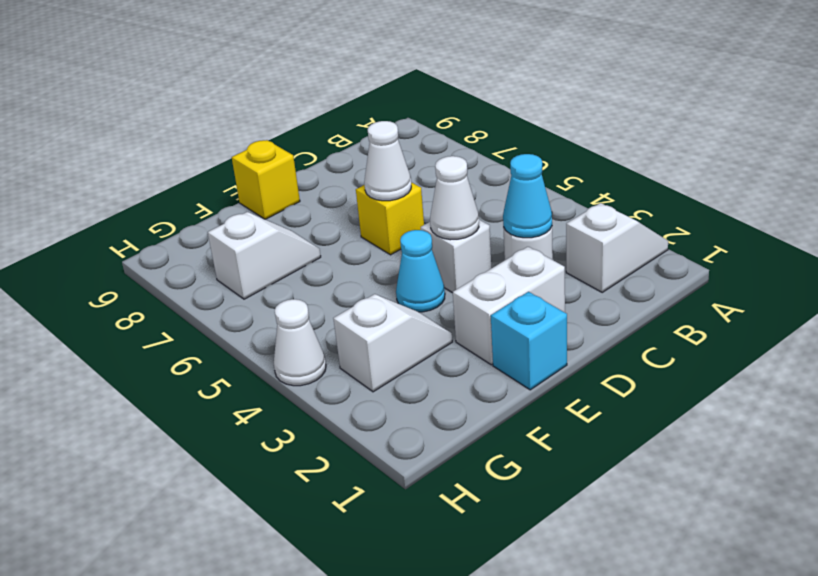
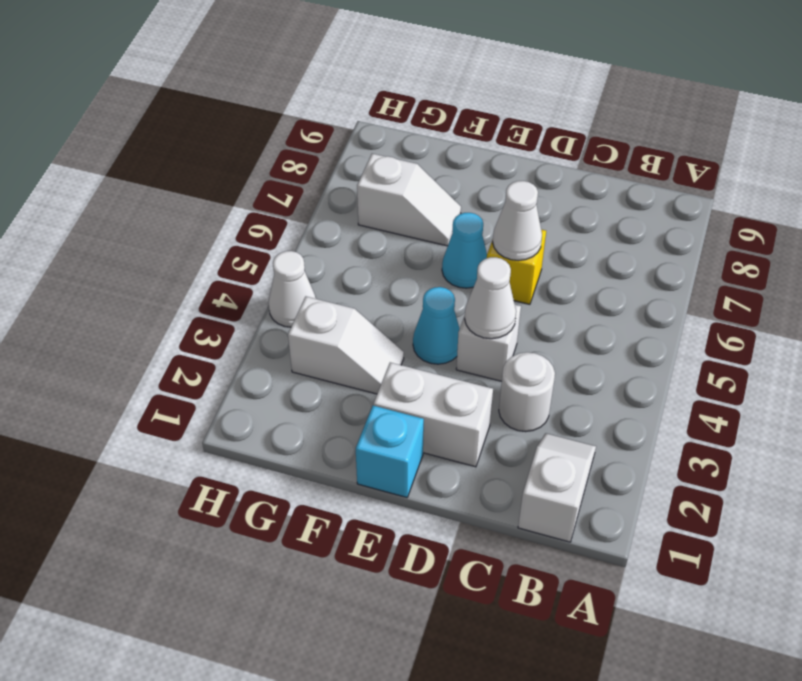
white slope A2:B2 level 1 top B -> white slope B1:B2 level 1 top 1
cyan cone C3 level 2 -> cyan cone E6 level 1
yellow brick E9 level 1 -> none

